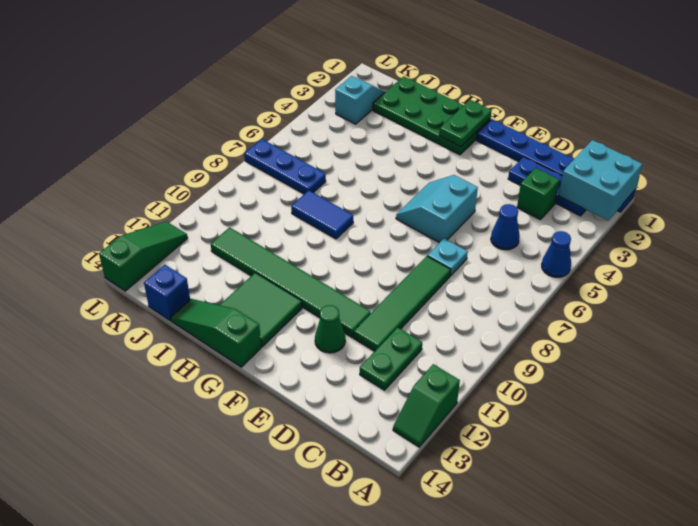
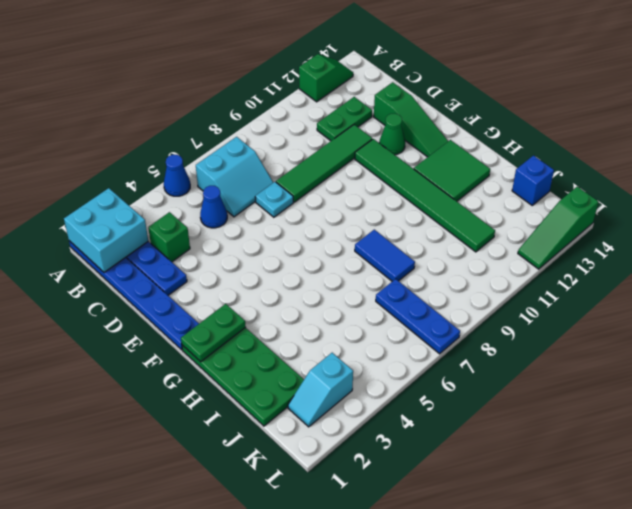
cyan slope E5:F6 level 1 top E -> cyan slope B6:C7 level 1 top B
green slope G14:I14 level 1 top G -> green slope D13:F13 level 1 top D

